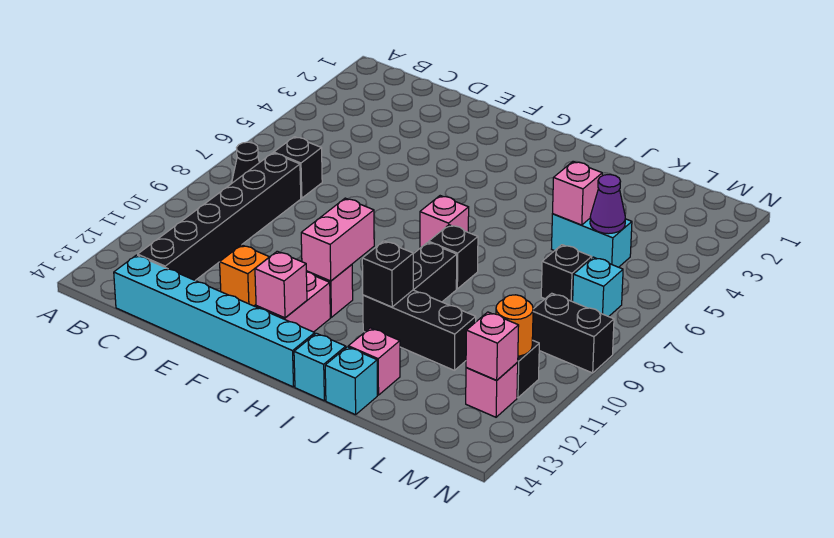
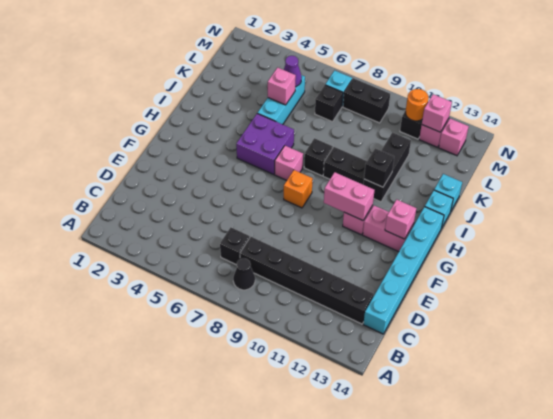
orange brick E12 level 1 -> orange brick G8 level 1
none -> purple brick H5:I6 level 1
pink brick J13 level 1 -> pink brick M13 level 1
cyan brick K5:L5 level 1 -> cyan brick J5:L5 level 1
black brick M9:N9 level 1 -> black brick M8:M9 level 1

